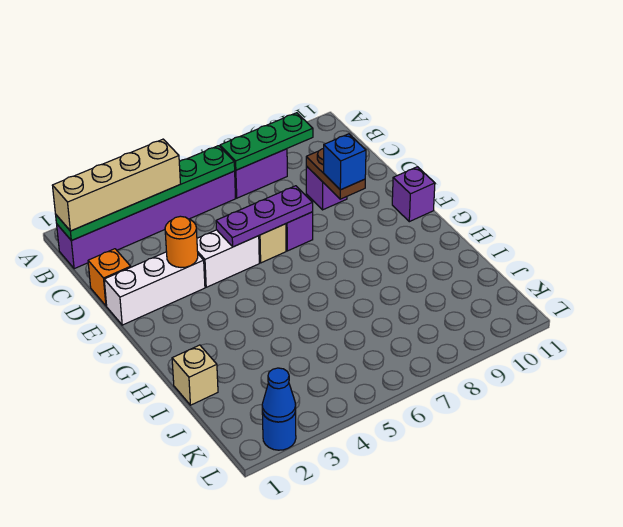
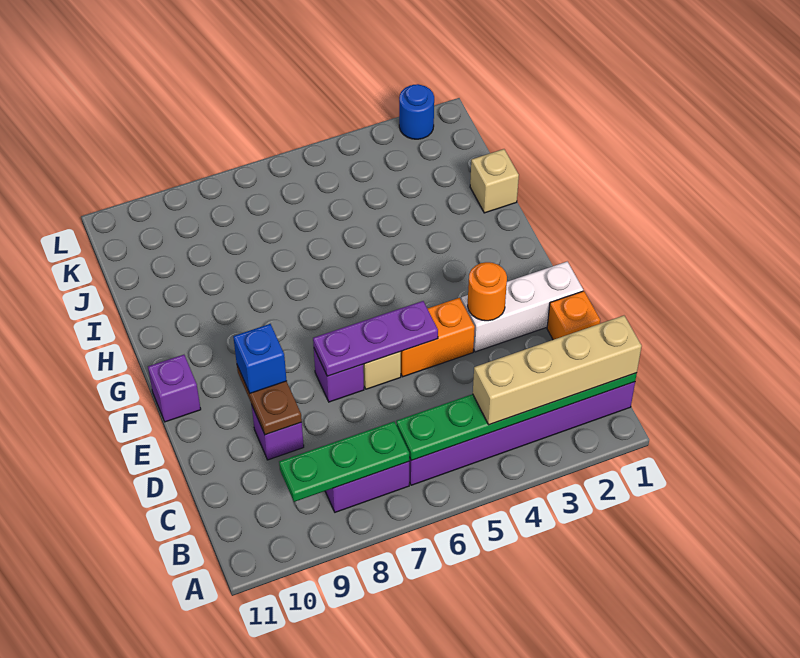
white brick E4:E5 level 1 -> orange brick E4:E5 level 1
blue cone L2 level 2 -> none

